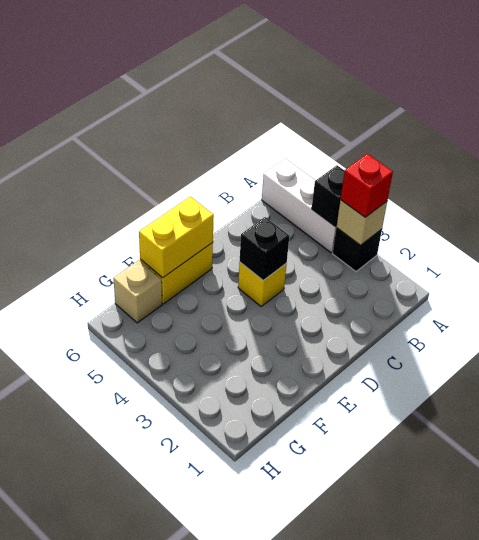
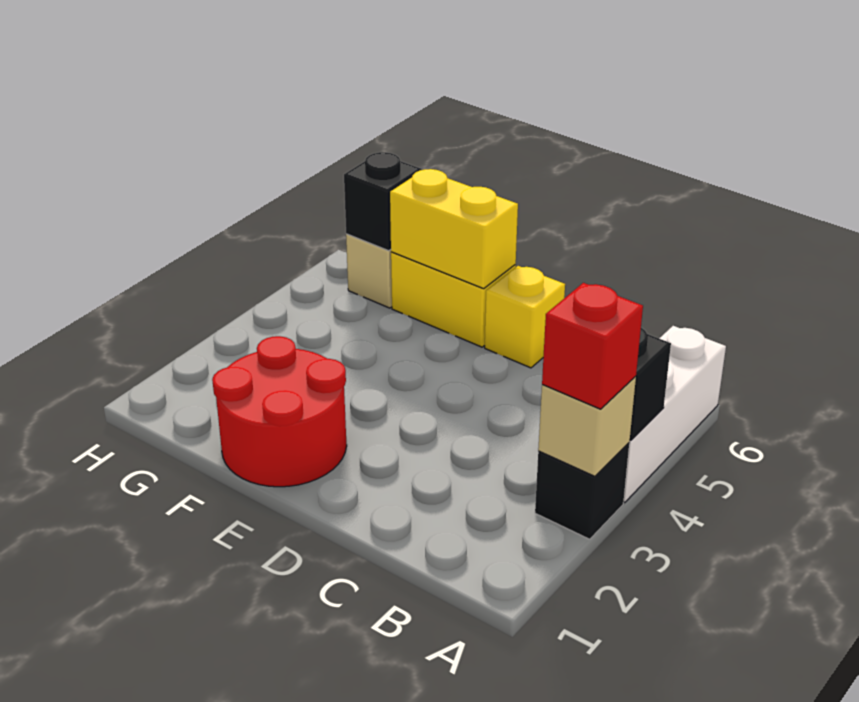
yellow brick D4 level 1 -> yellow brick D6 level 1
black brick D4 level 2 -> black brick G6 level 2
none -> red round brick E1:F2 level 1

